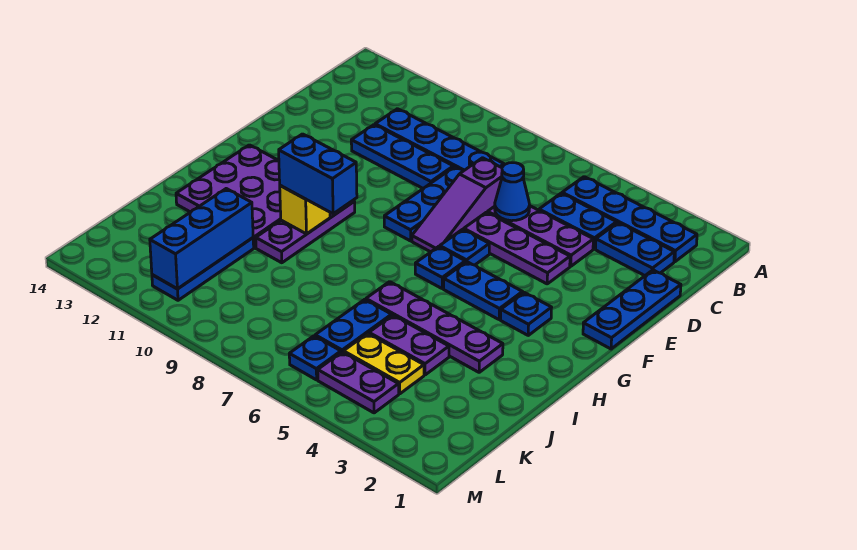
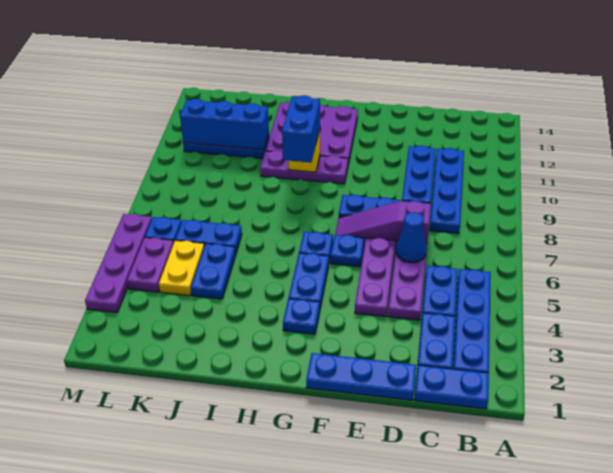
none -> blue plate B1:C1 level 1
purple plate I3:I6 level 1 -> purple plate M3:M6 level 1
purple plate J4:J5 level 1 -> blue plate J4:J5 level 1

